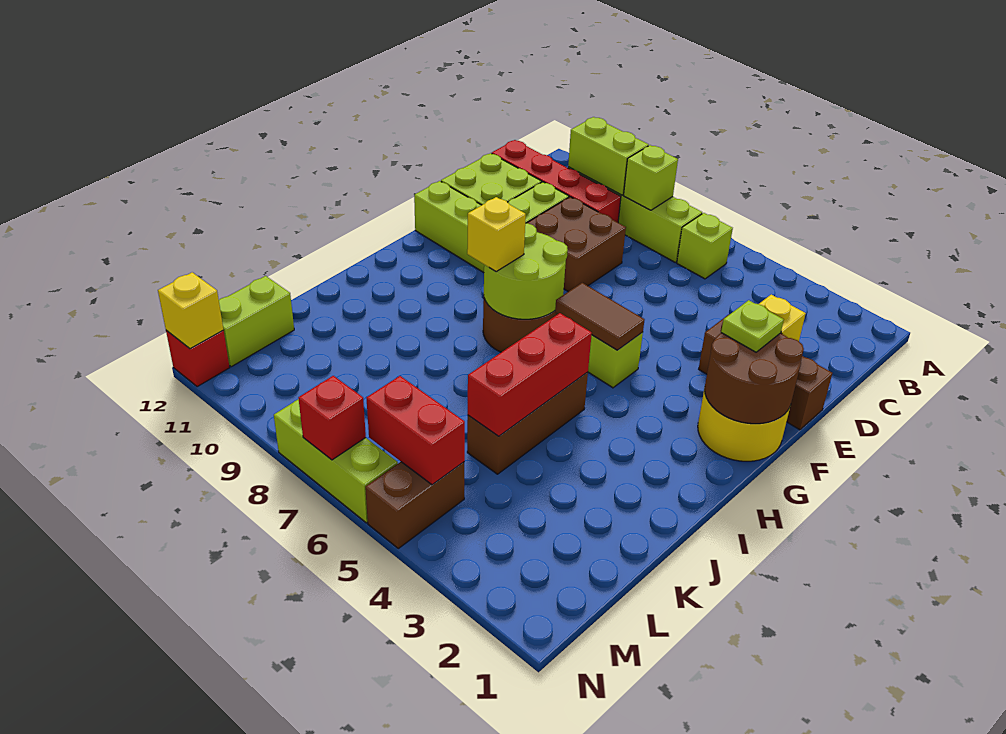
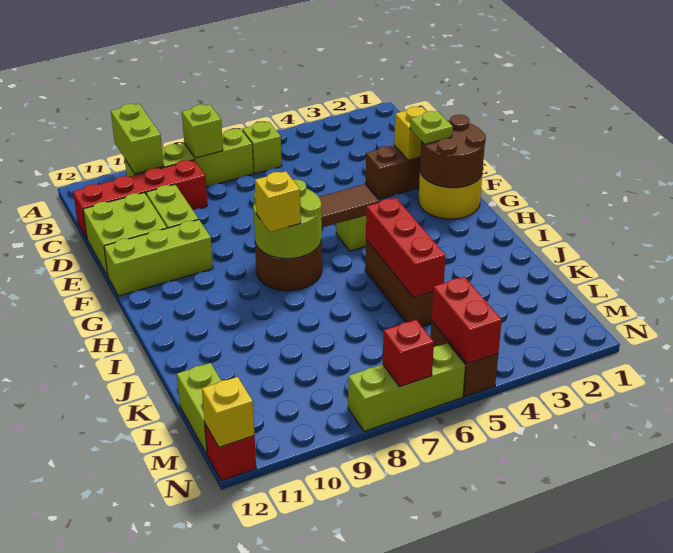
lime brick B9:B10 level 2 -> lime brick A10:B10 level 2
brown brick D8:E9 level 1 -> none
red brick M5:M6 level 2 -> red brick M5:N5 level 2

